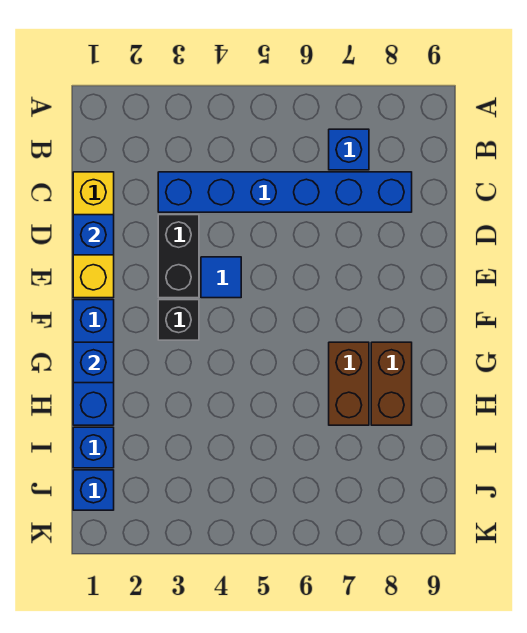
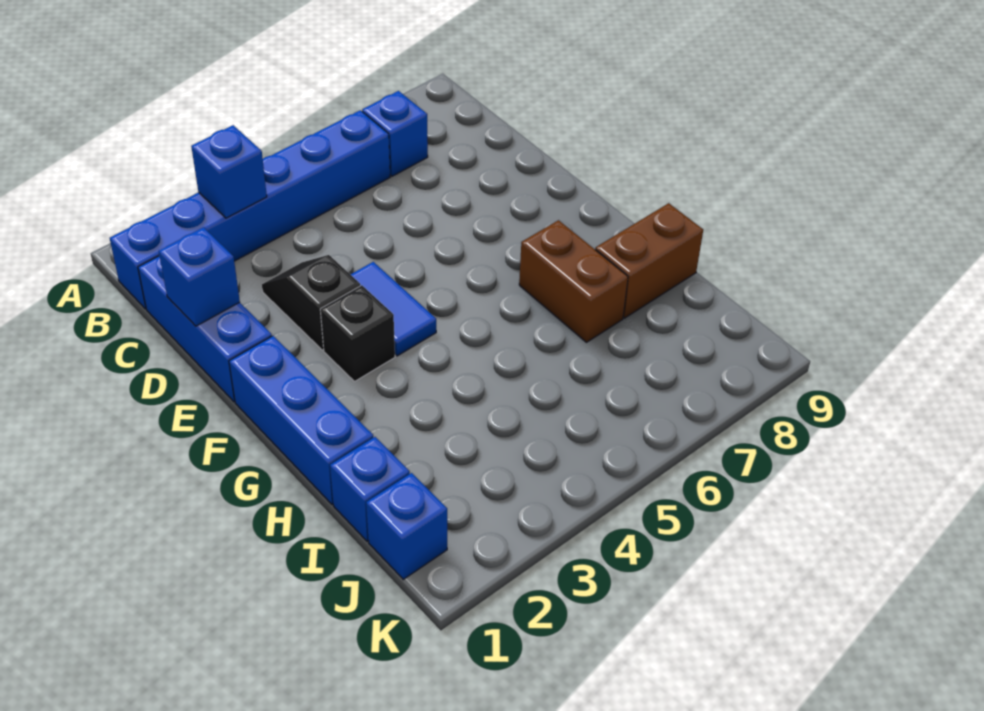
yellow brick C1:E1 level 1 -> blue brick C1:E1 level 1
blue brick C3:C8 level 1 -> blue brick B1:B6 level 1
black brick D3:E3 level 1 -> black slope D3:E3 level 1 top E
blue tile E4 level 1 -> blue tile E4:F4 level 1
blue brick G1 level 2 -> blue brick B3 level 2
brown brick G8:H8 level 1 -> brown brick H8:H9 level 1

